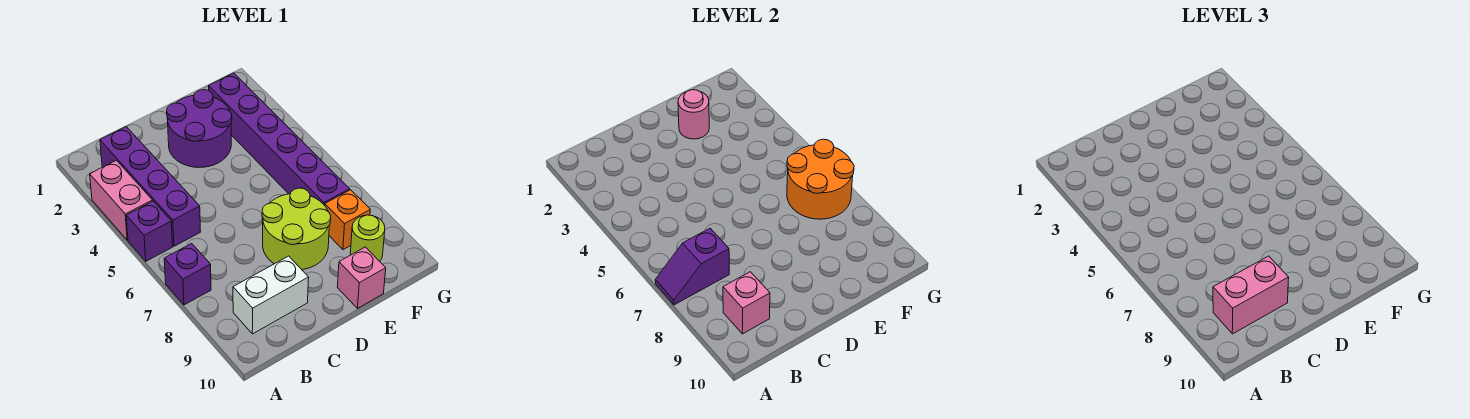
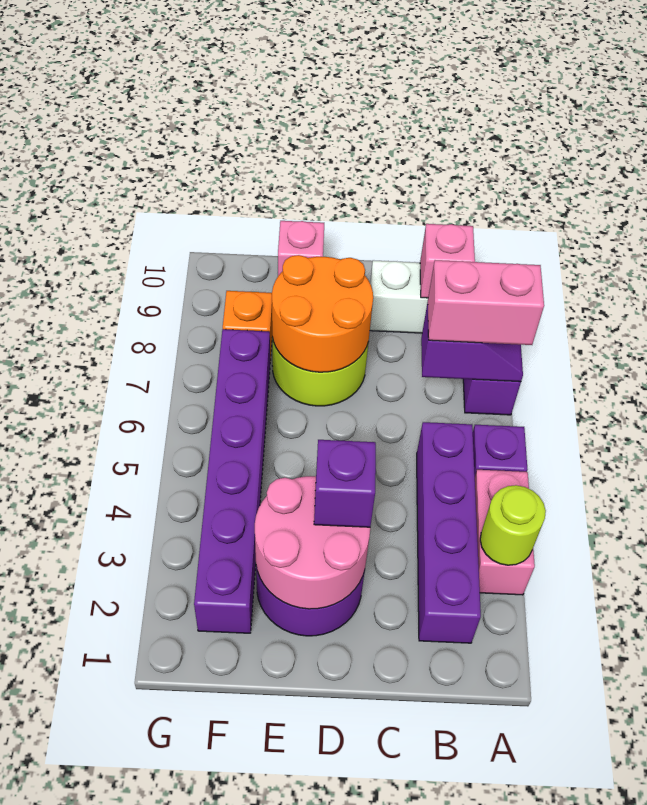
pink brick B9:C9 level 3 -> pink brick A7:B7 level 3
none -> purple brick D3 level 3
pink round brick E2 level 2 -> pink round brick D2:E3 level 2
orange round brick F6:G7 level 2 -> orange round brick D7:E8 level 2
lime round brick F9 level 1 -> lime round brick A3 level 2

